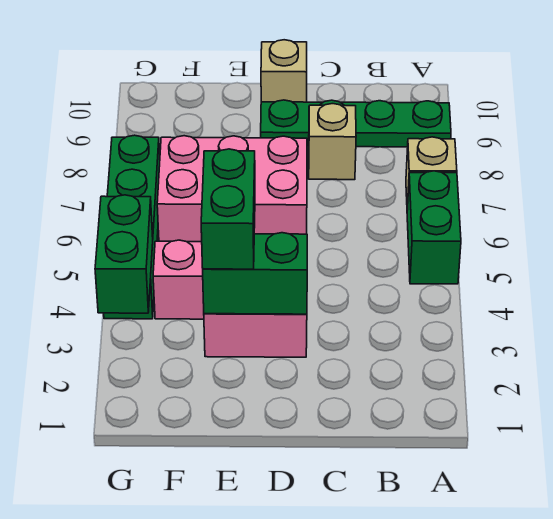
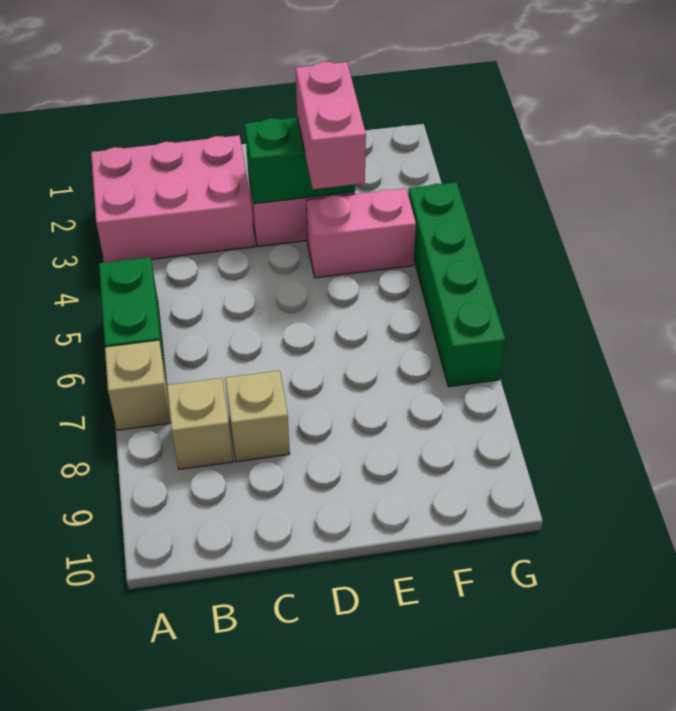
green plate A9:D9 level 1 -> none
pink brick D6:F7 level 1 -> pink brick A2:C3 level 1
tan brick D10 level 1 -> tan brick B8 level 1
green brick E3:E4 level 3 -> pink brick E3:E4 level 3
green brick G3:G4 level 2 -> none

